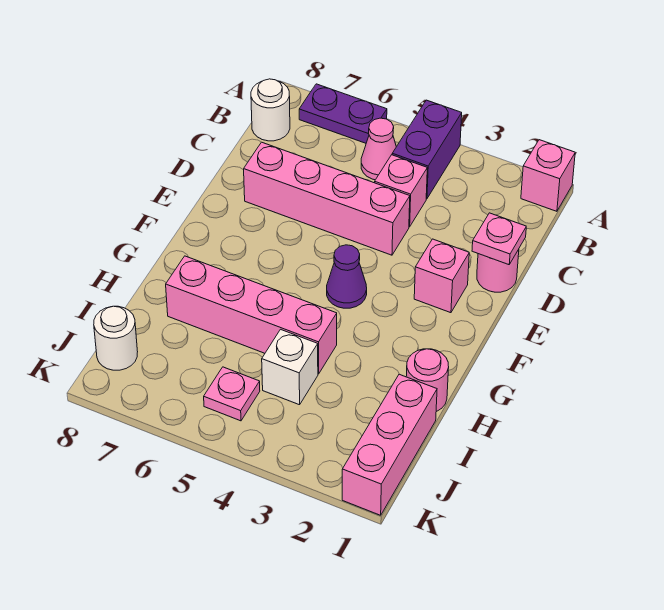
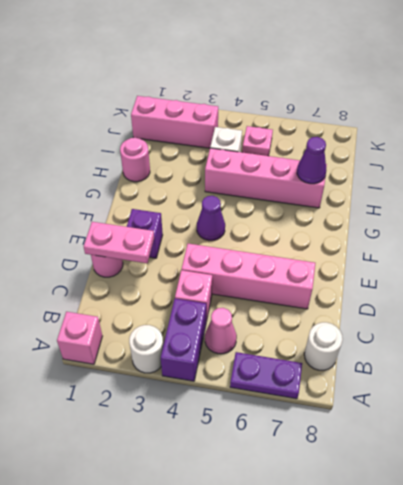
pink plate D1 level 2 -> pink plate D1:D2 level 2
pink brick E2 level 1 -> purple brick E2 level 1
none -> purple cone H7 level 2
pink brick I1:K1 level 1 -> pink brick J1:J3 level 1
white round brick J8 level 1 -> white round brick A3 level 1

